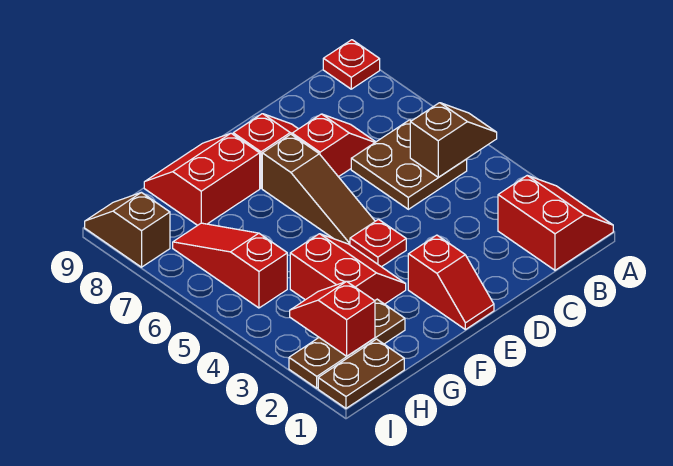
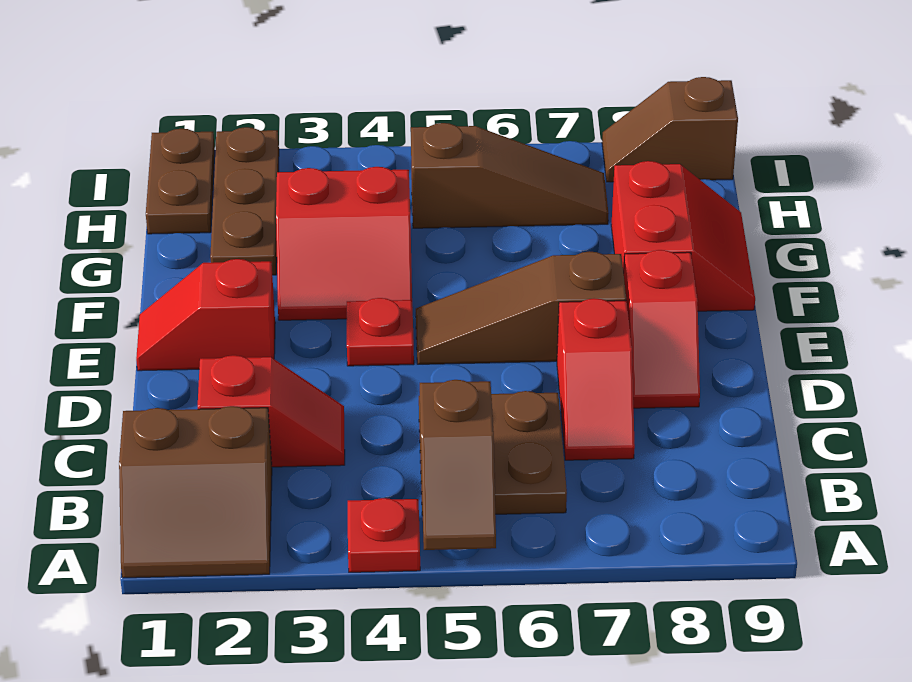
red slope A1:B2 level 1 top B -> brown slope A1:B2 level 1 top B
red plate A9 level 1 -> red plate A4 level 1
red slope H2:H3 level 2 top 2 -> red slope C2:C3 level 1 top 2
red slope H5:H7 level 1 top 5 -> brown slope H5:H7 level 1 top 5
brown slope I8:I9 level 1 top 8 -> brown slope I8:I9 level 1 top 9

